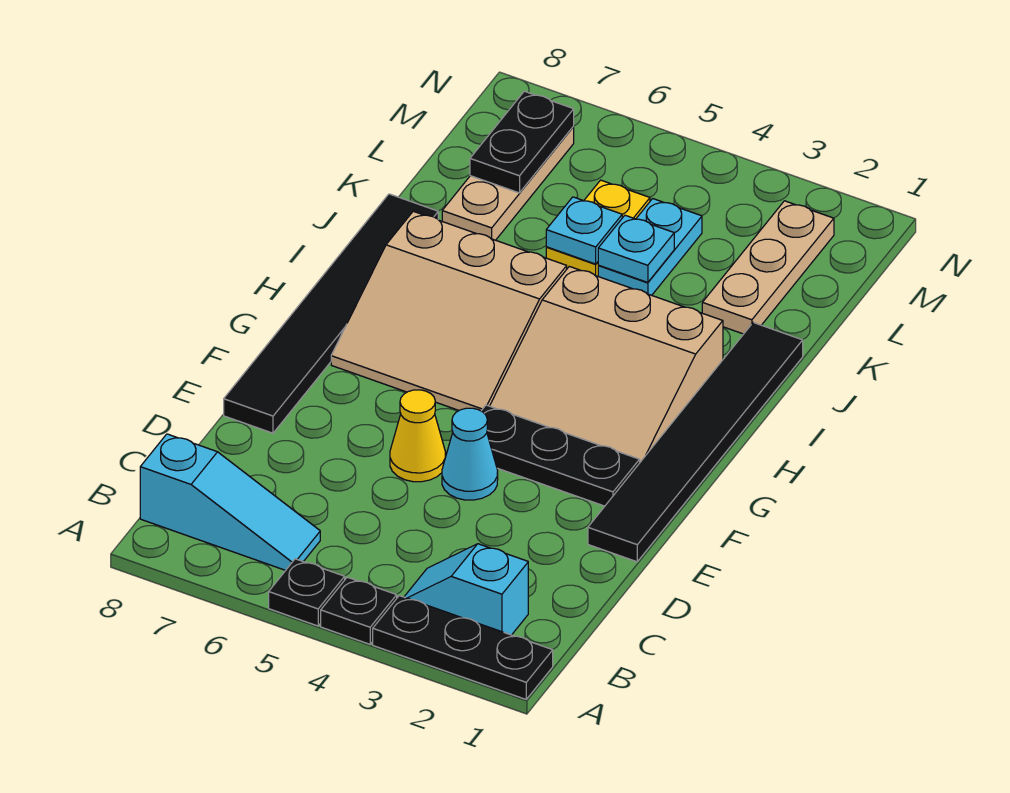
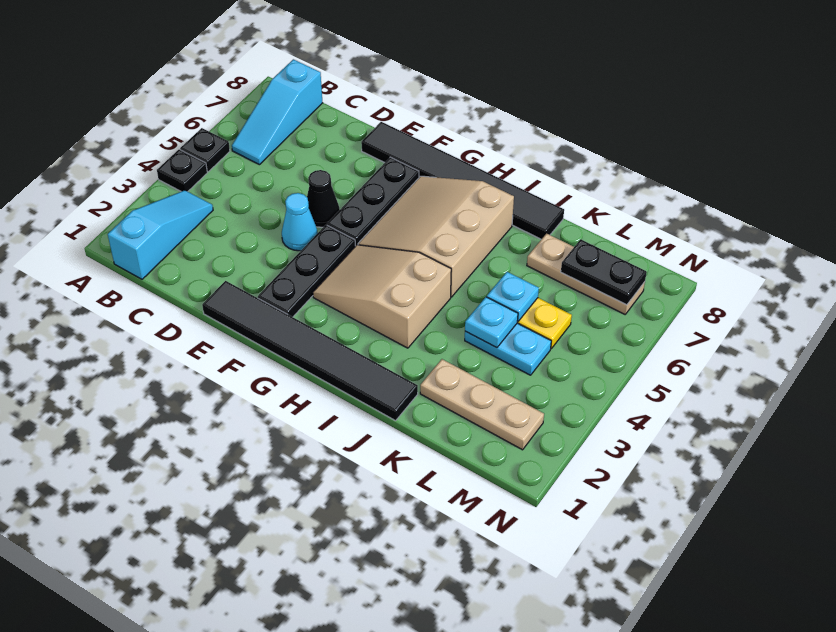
black plate A1:A3 level 1 -> black plate F5:F7 level 1
cyan slope B2:B3 level 1 top 2 -> cyan slope B1:B3 level 1 top 1
yellow cone E5 level 1 -> black cone E5 level 1
tan slope G2:I4 level 1 top I -> tan slope G3:I4 level 1 top I

